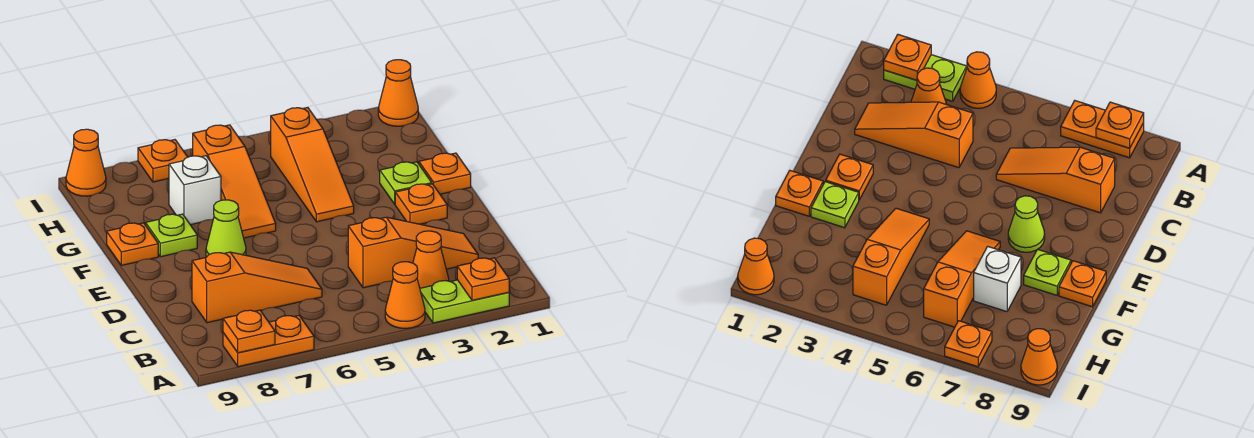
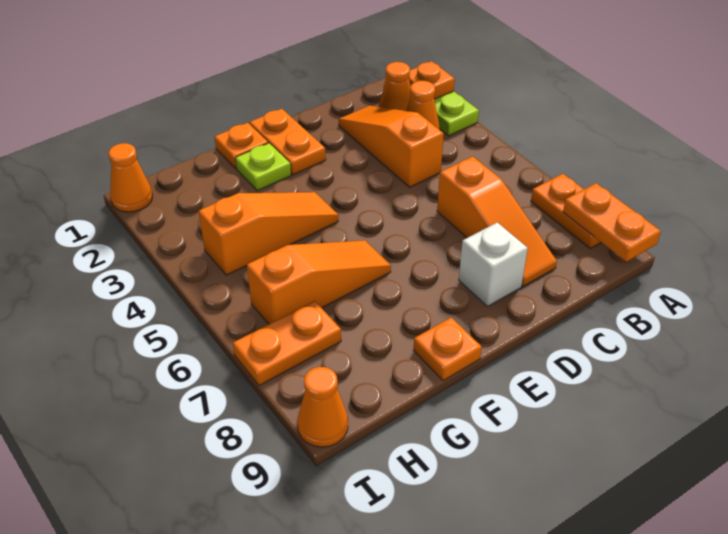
orange cone A4 level 1 -> orange cone B2 level 1
orange plate A8 level 2 -> orange plate A8:A9 level 2
orange slope C6:C8 level 1 top 8 -> orange slope C6:C8 level 1 top 6
orange plate E2 level 1 -> orange plate E1:E2 level 1
lime cone E7 level 1 -> none
lime plate F8 level 1 -> none
white brick G7 level 1 -> white brick D8 level 1
orange plate I7 level 1 -> orange plate H7:I7 level 1

